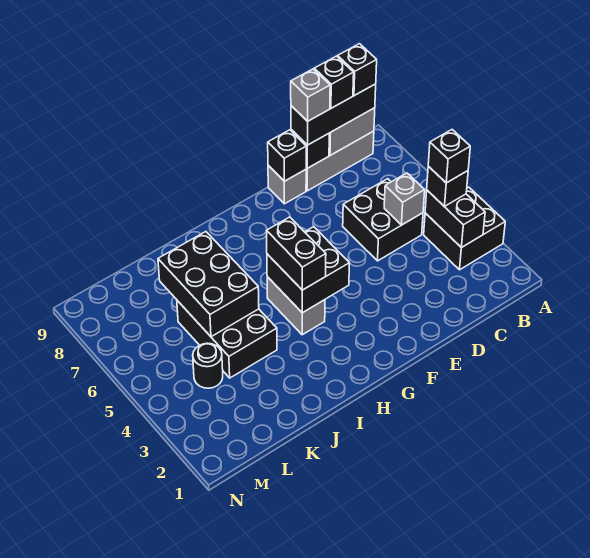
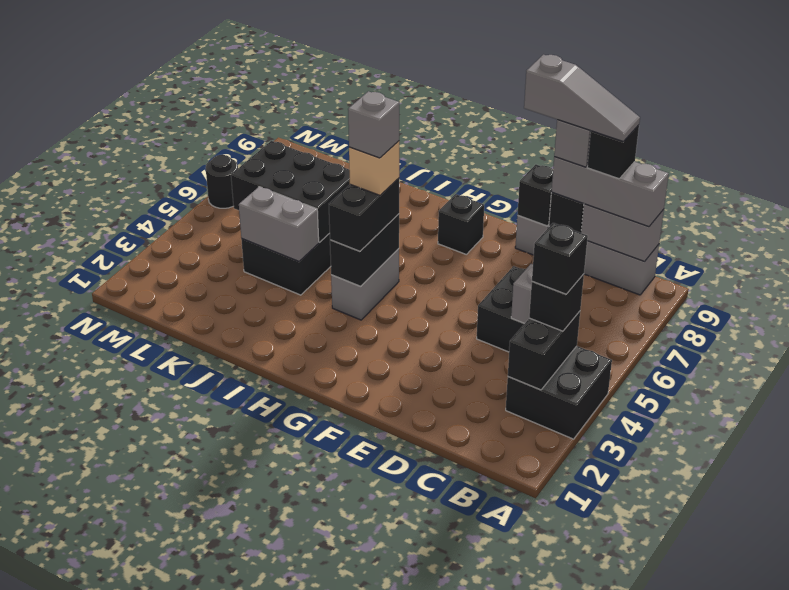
black brick B9:D9 level 3 -> grey brick B9:D9 level 3
black brick B9 level 4 -> black brick G8 level 1
none -> grey slope C9:E9 level 5 top E
black brick G4:H5 level 2 -> black brick H4:H5 level 2
none -> tan brick H5 level 4
none -> grey brick H5 level 5
none -> grey brick J4:K4 level 2
black brick J5:K7 level 2 -> black brick J5:L6 level 2
black round brick L4 level 1 -> black round brick N6 level 1

